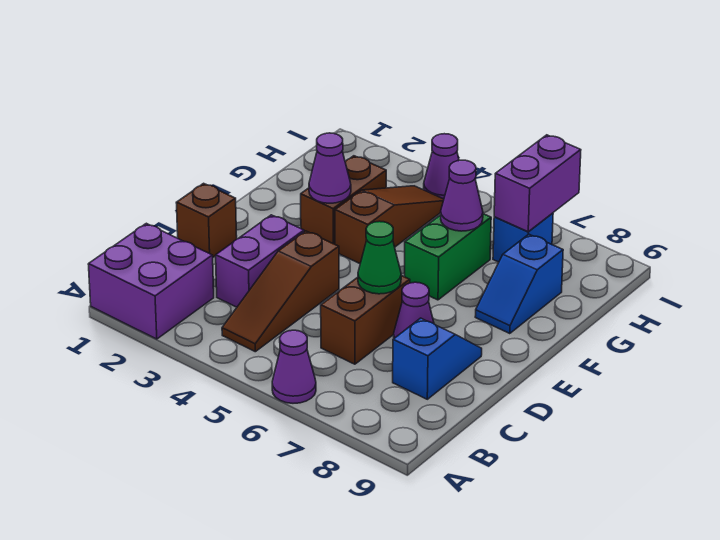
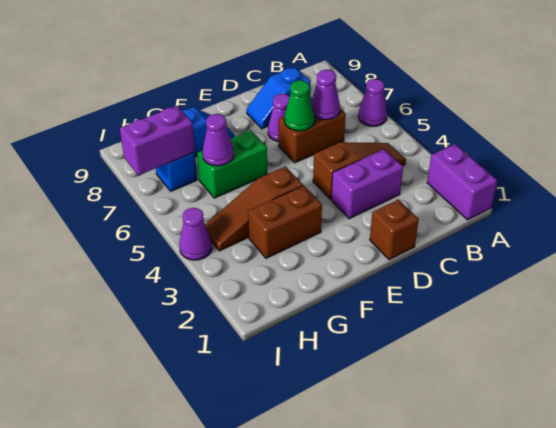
purple brick A1:B2 level 1 -> purple brick A1:A2 level 1
purple cone F3 level 2 -> purple cone C6 level 2

